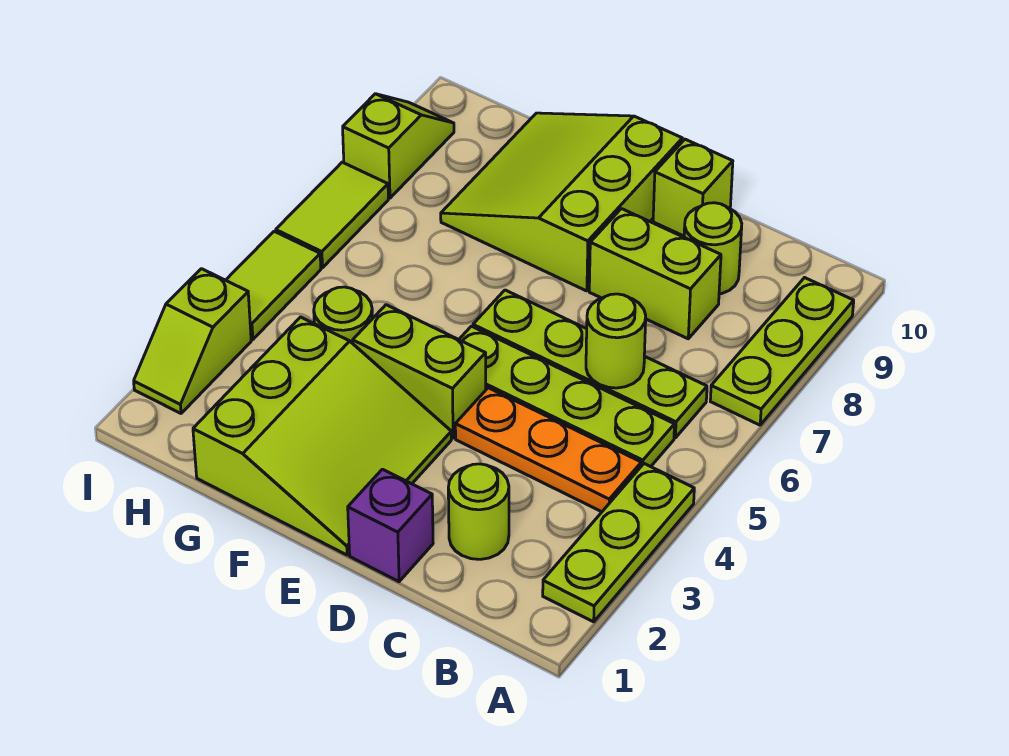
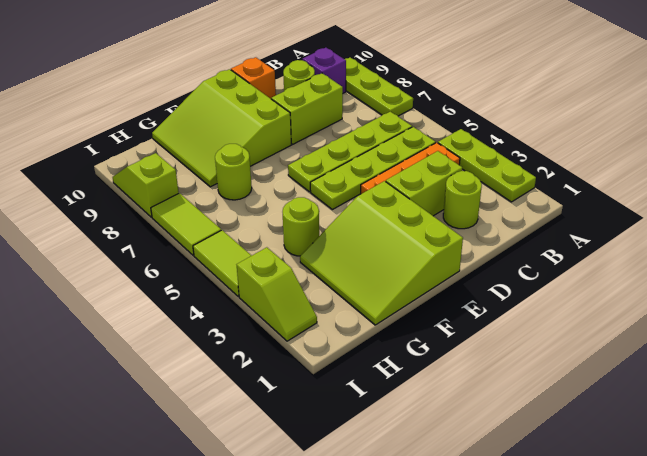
lime round brick C6 level 2 -> lime round brick G7 level 1
purple brick D1 level 1 -> purple brick B9 level 1
lime brick D10 level 1 -> orange brick D10 level 1
lime slope E1:G3 level 1 top G -> lime slope E1:G3 level 1 top E
lime brick E4:F4 level 1 -> lime brick C3:D3 level 1

